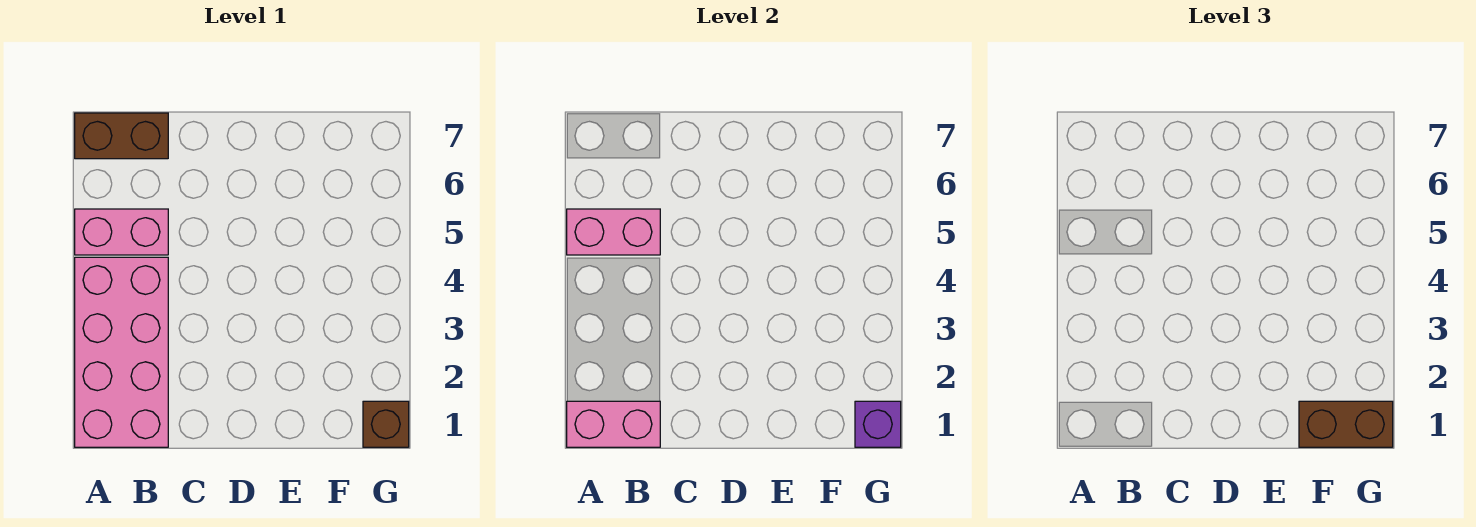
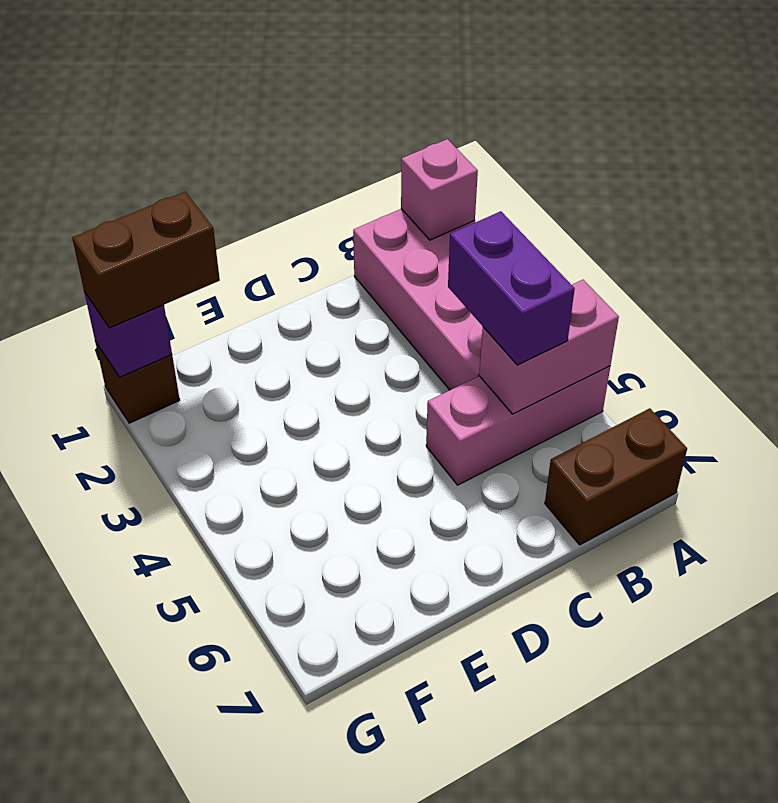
pink brick A1:B1 level 2 -> pink brick A1 level 2
pink brick A5:B5 level 1 -> pink brick A5:C5 level 1
none -> purple brick B4:B5 level 3

